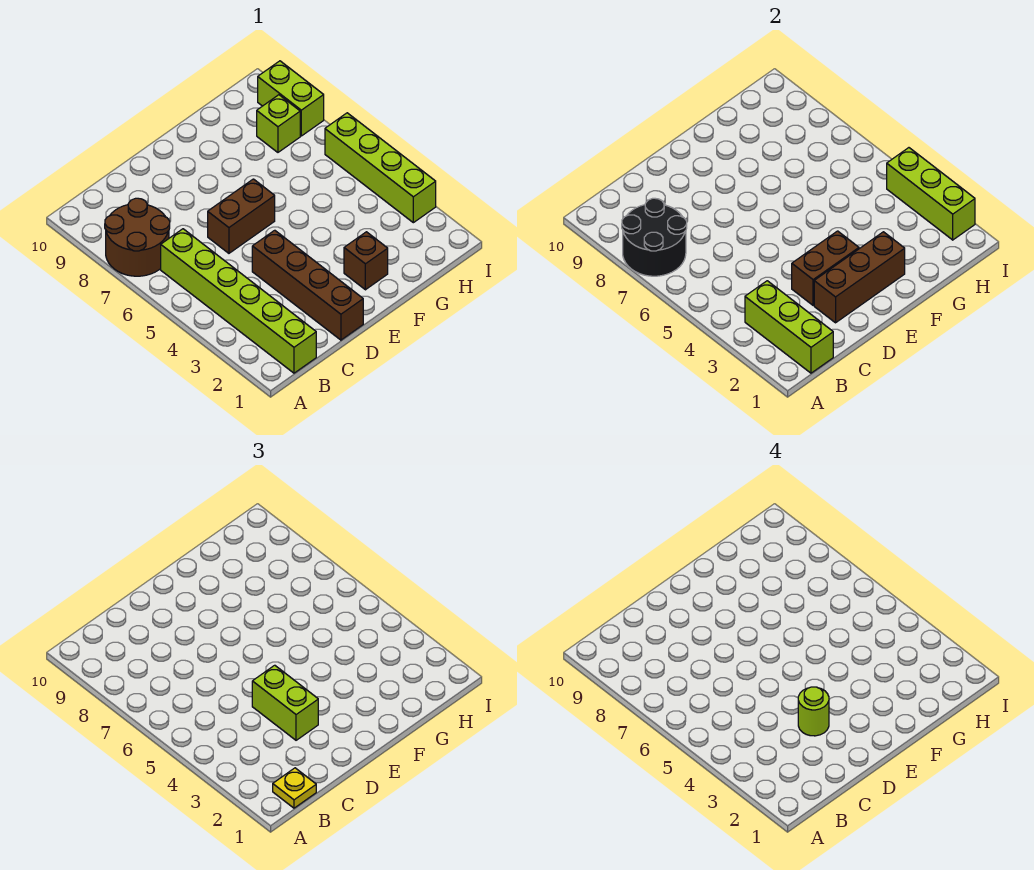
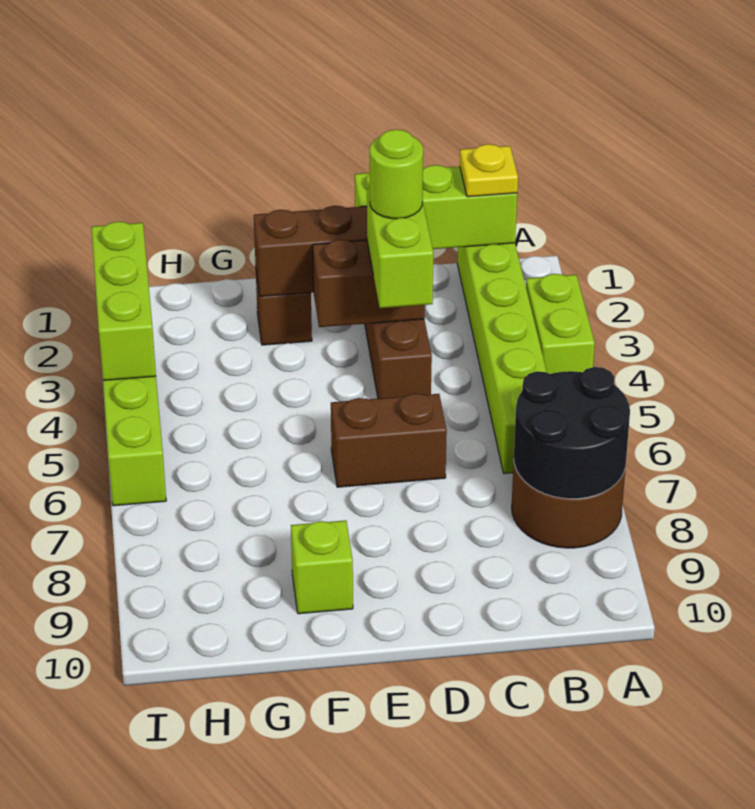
lime brick B1:B3 level 2 -> lime brick B1:D1 level 2
lime brick H8 level 1 -> lime brick F9 level 1
lime brick I8:I9 level 1 -> lime brick A3:A4 level 1

